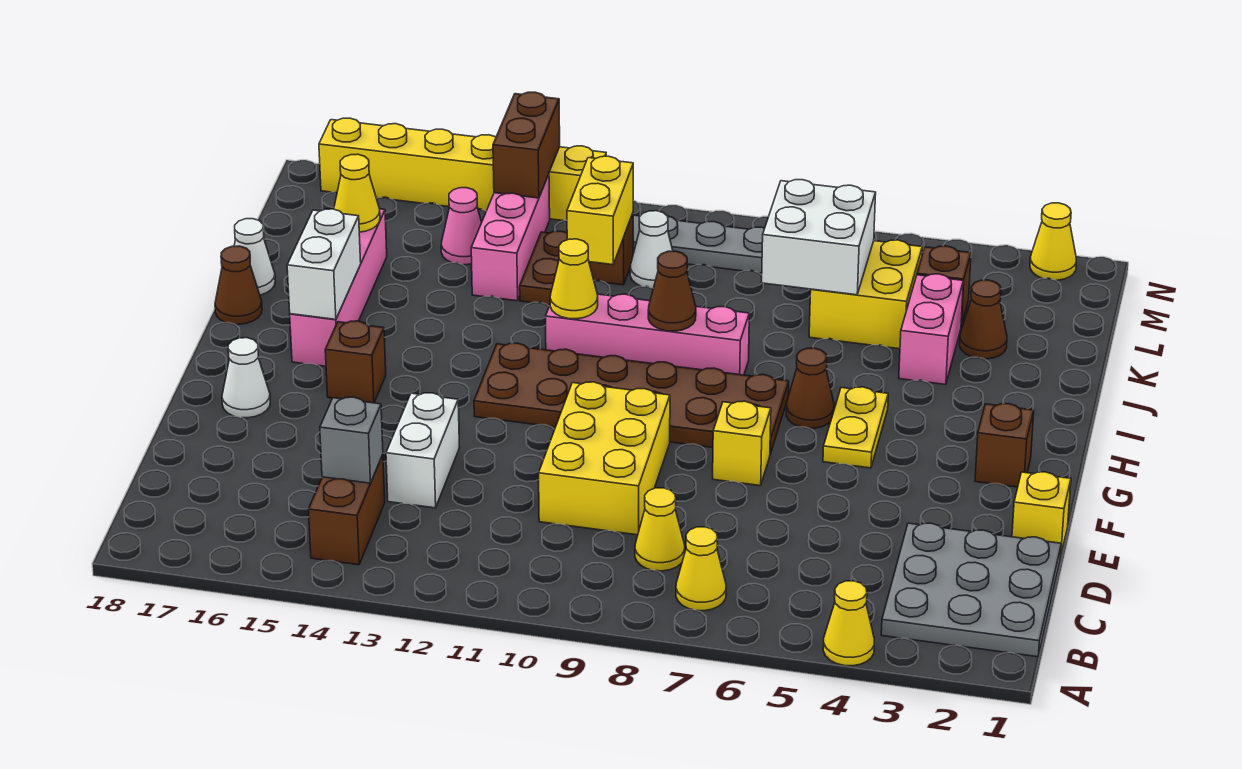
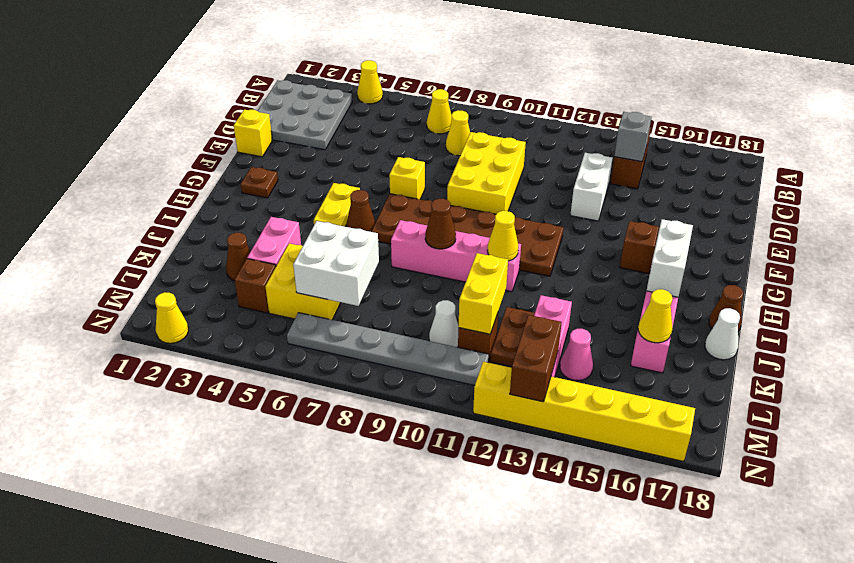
white cone F17 level 1 -> none
brown brick G2 level 1 -> brown plate G2 level 1

